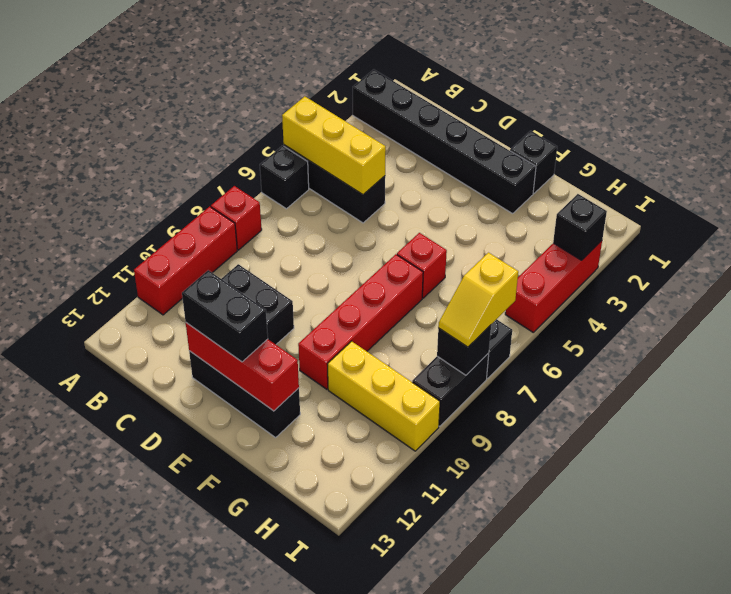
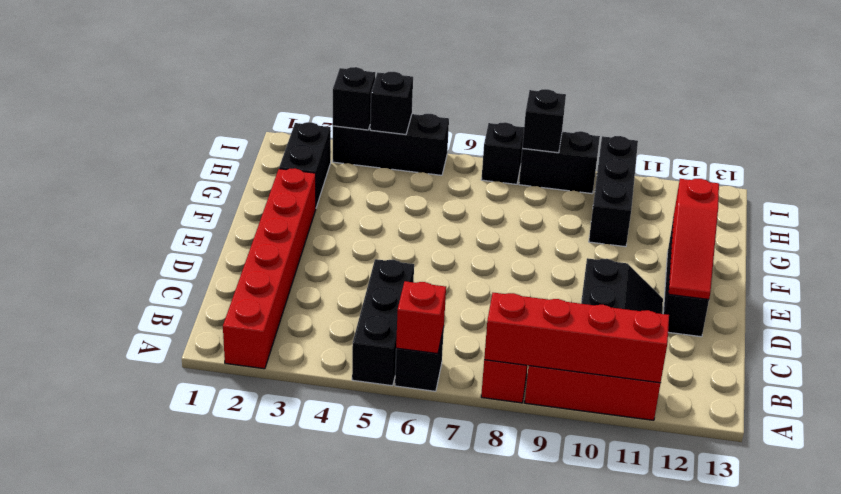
black brick A2:F2 level 1 -> red brick A2:F2 level 1
yellow brick A5:C5 level 2 -> none
red brick D12:F12 level 2 -> red slope D12:F12 level 2 top F
black brick D12:E12 level 3 -> black brick G2:H2 level 1
black brick F1 level 1 -> black brick I4 level 2
red brick F6 level 1 -> red brick A6 level 2
red brick F7:F10 level 1 -> red brick A8:A11 level 2
yellow brick G10:I10 level 1 -> black brick G10:I10 level 1
red brick I3:I5 level 1 -> black brick I3:I5 level 1
yellow slope I7:I8 level 3 top 7 -> none

